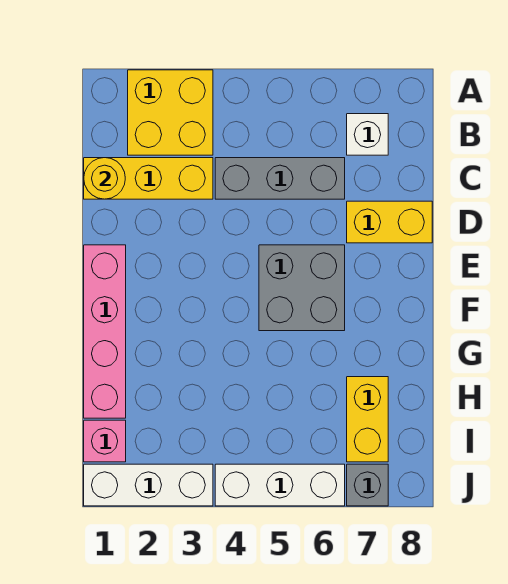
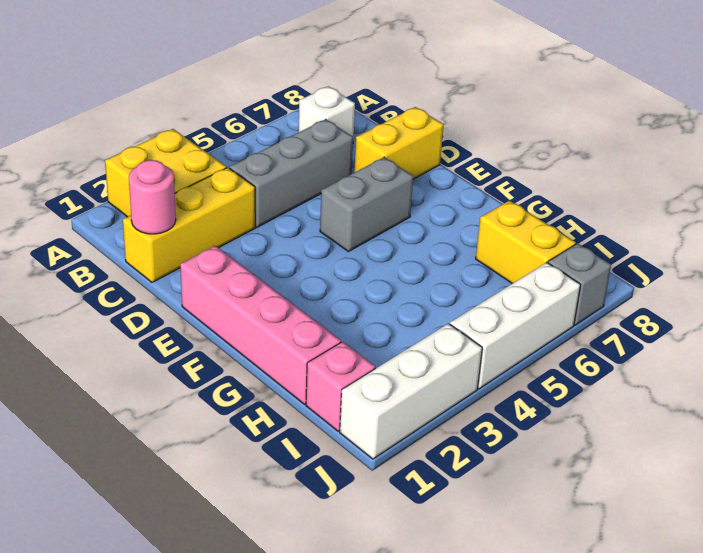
yellow round brick C1 level 2 -> pink round brick C1 level 2
grey brick E5:F6 level 1 -> grey brick E5:E6 level 1

